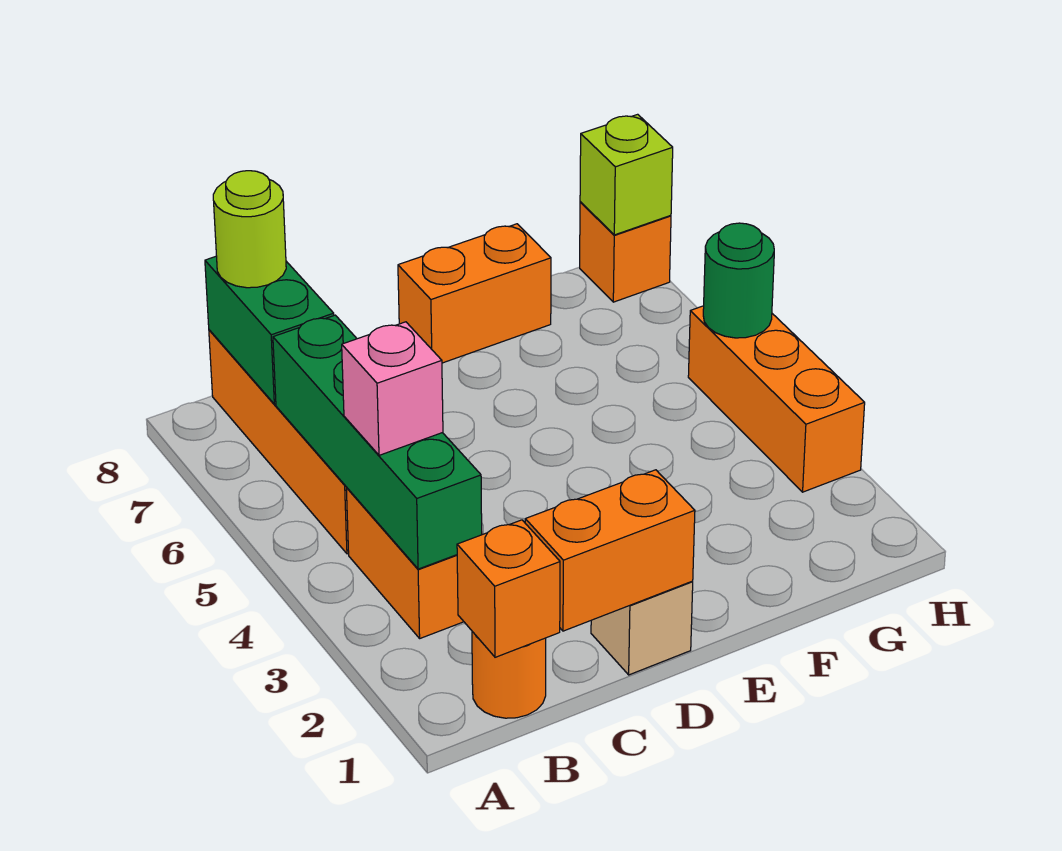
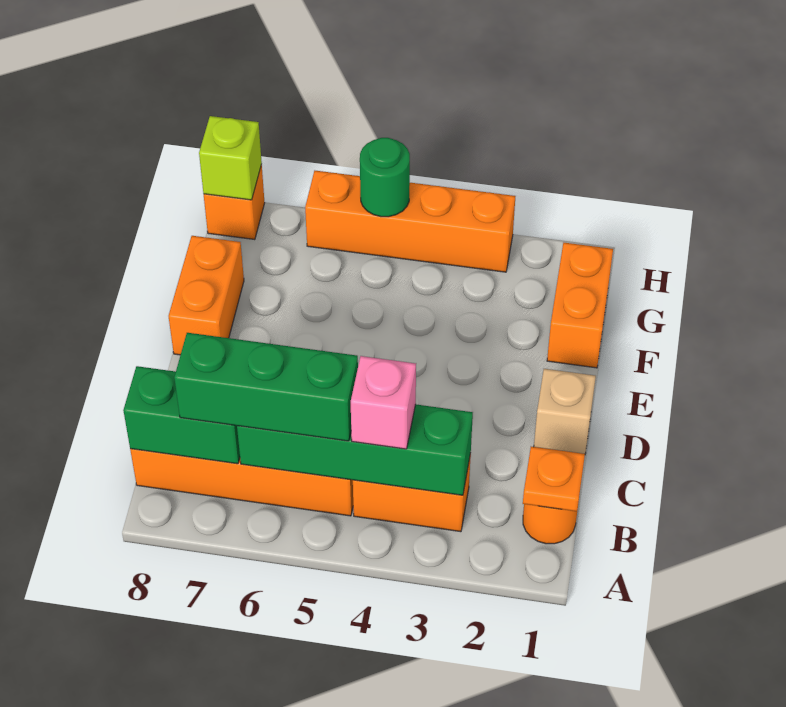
orange brick B1 level 2 -> orange plate B1 level 2
none -> green brick B5:B7 level 3
lime round brick B8 level 3 -> none
orange brick C1:D1 level 2 -> orange brick F1:G1 level 1
orange brick H3:H5 level 1 -> orange brick H3:H6 level 1

